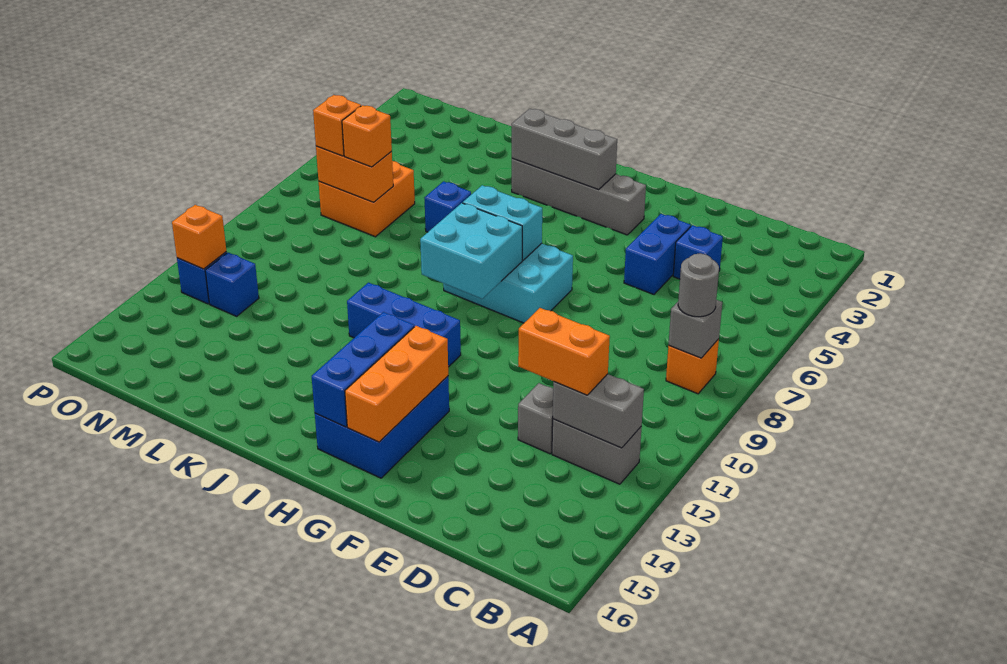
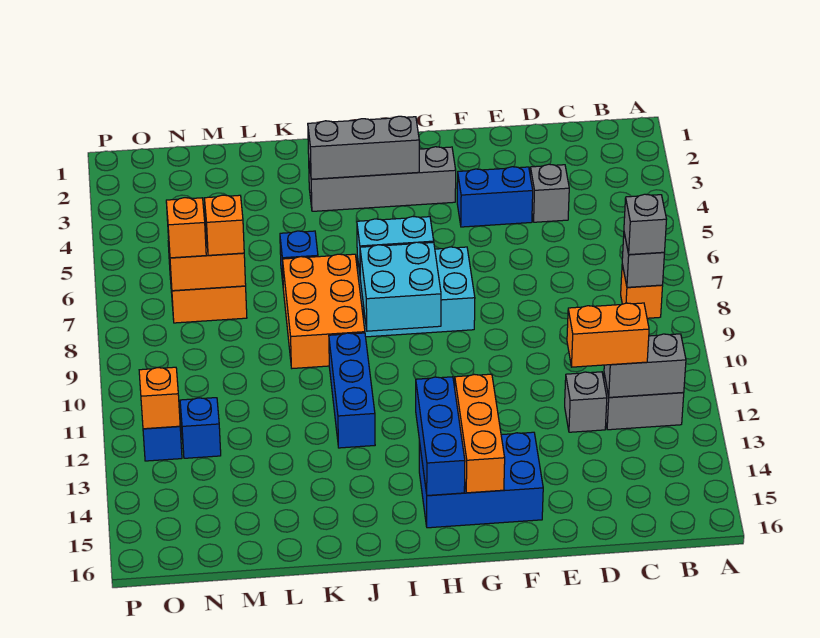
grey round brick B8 level 3 -> grey brick B8 level 3
blue brick D4 level 1 -> grey brick D4 level 1
blue brick E4:E5 level 1 -> blue brick E4:F4 level 1
blue brick G13:H15 level 1 -> blue brick F14:H15 level 1
blue brick H11:J11 level 1 -> blue brick J10:J12 level 1
none -> orange brick J7:K9 level 1

